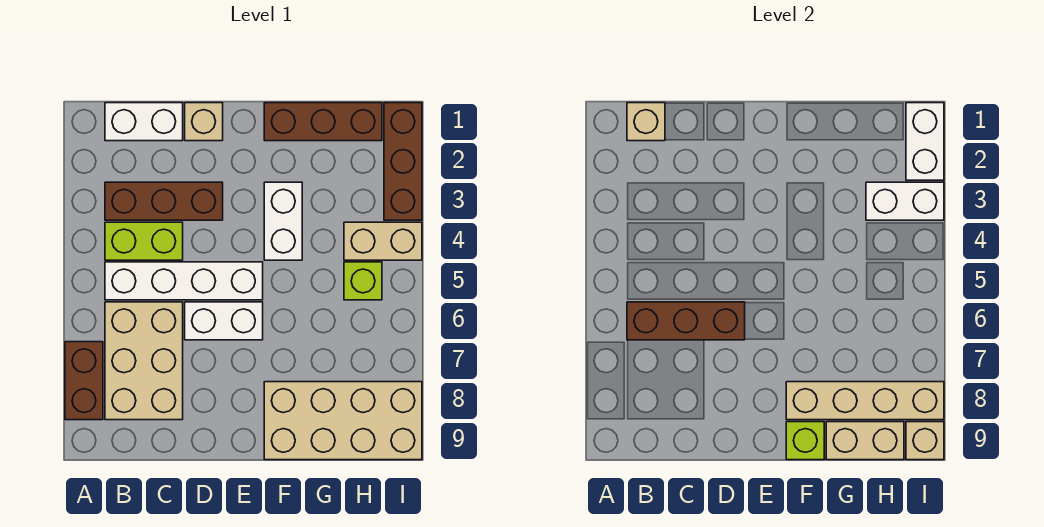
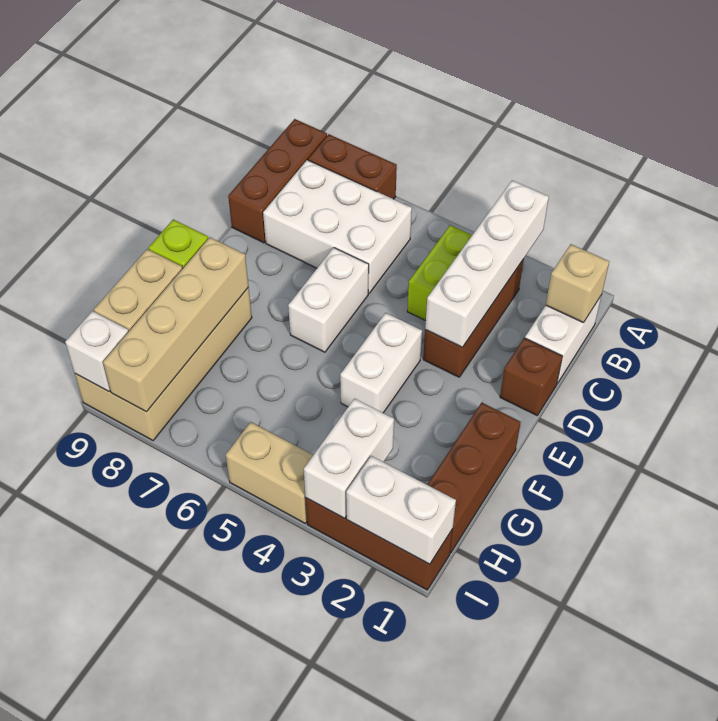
white brick B5:E5 level 1 -> white brick A3:D3 level 2
tan brick B6:C8 level 1 -> white brick B6:C8 level 1
brown brick B6:D6 level 2 -> brown brick A9:C9 level 1
tan brick D1 level 1 -> brown brick D1 level 1
white brick F3:F4 level 1 -> white brick E4:F4 level 1
tan brick H4:I4 level 1 -> tan brick I4:I5 level 1
lime brick H5 level 1 -> none
tan brick I9 level 2 -> white brick I9 level 2

